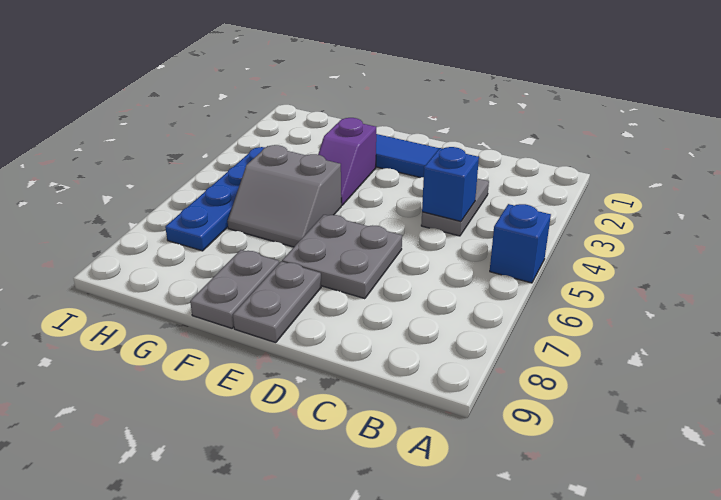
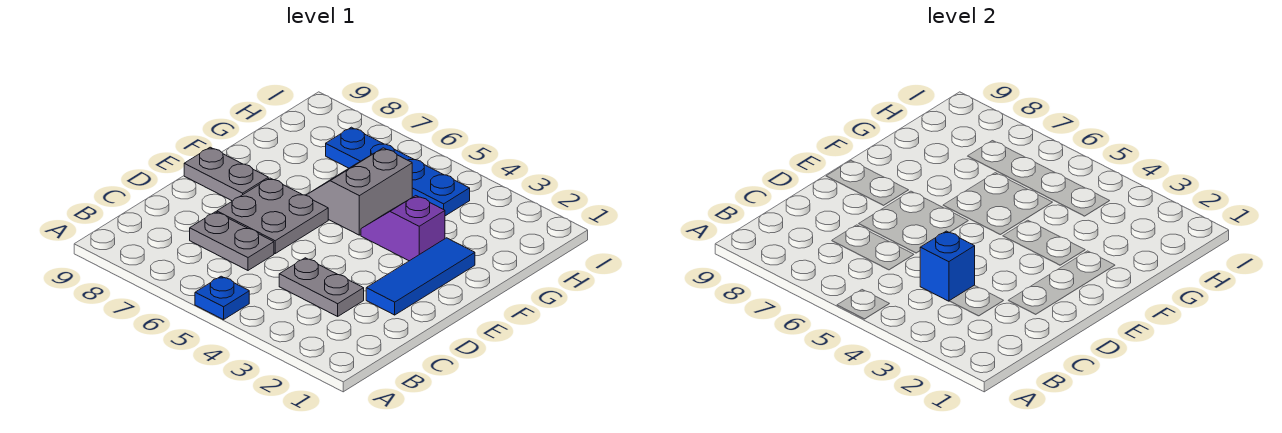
blue brick A5 level 1 -> blue plate A5 level 1
grey plate F8:F9 level 1 -> grey plate C6:C7 level 1

